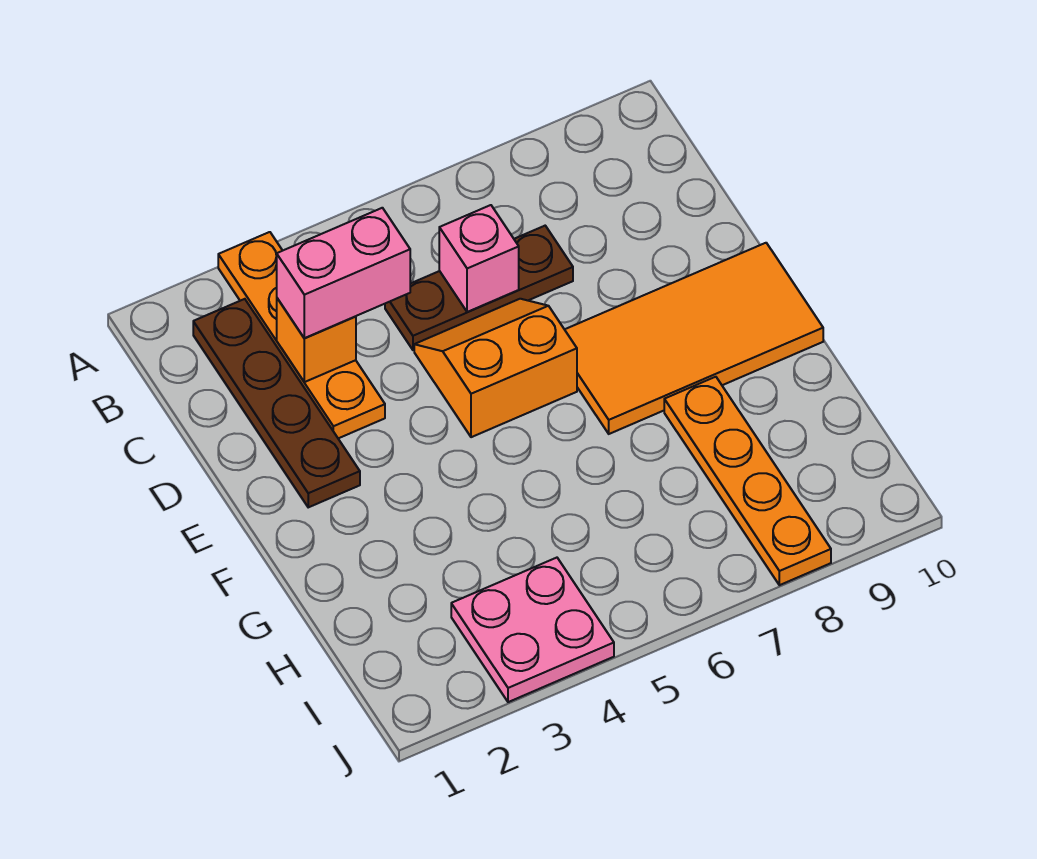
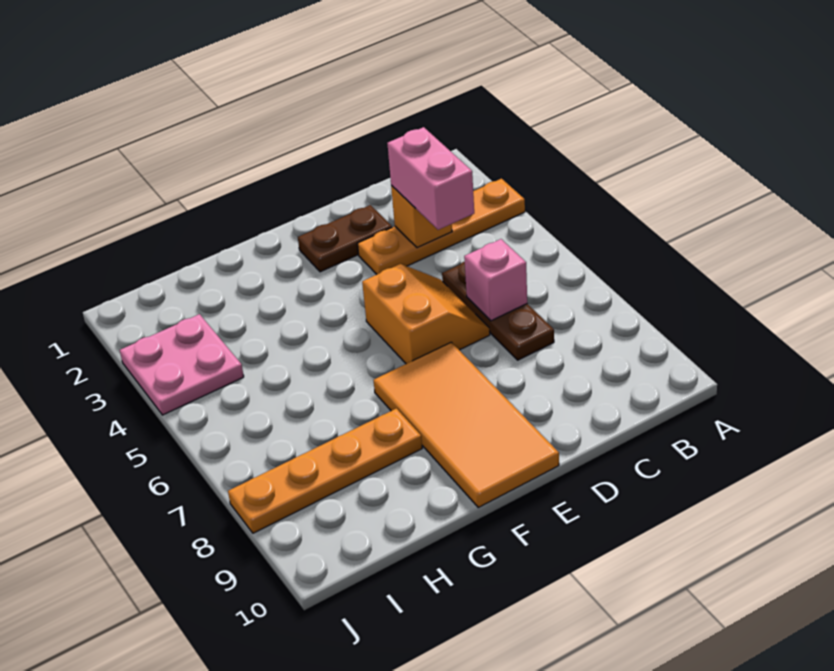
brown plate B2:E2 level 1 -> brown plate D2:E2 level 1

